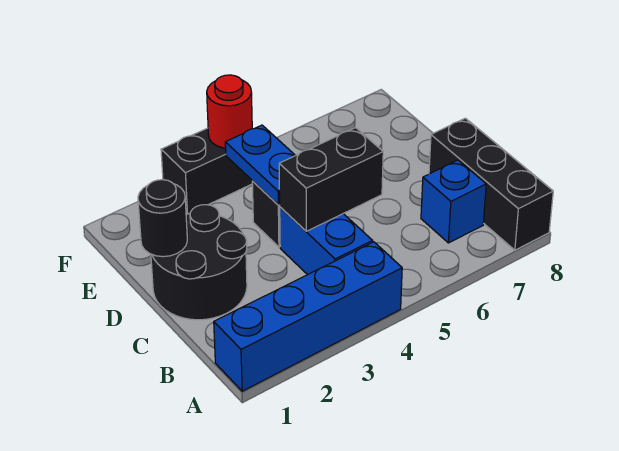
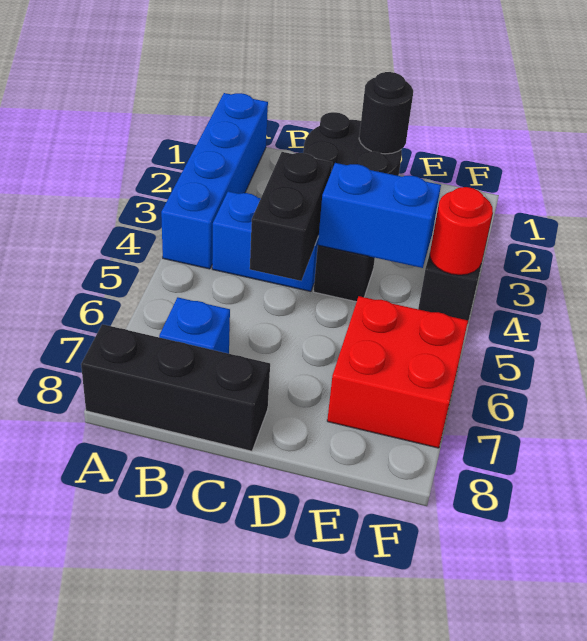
blue plate D4:E4 level 2 -> blue brick D4:E4 level 2
none -> red brick E6:F7 level 1

